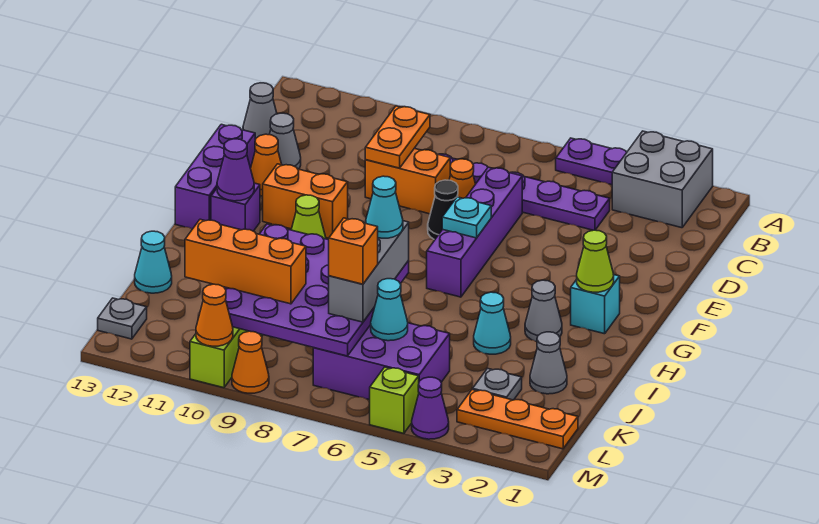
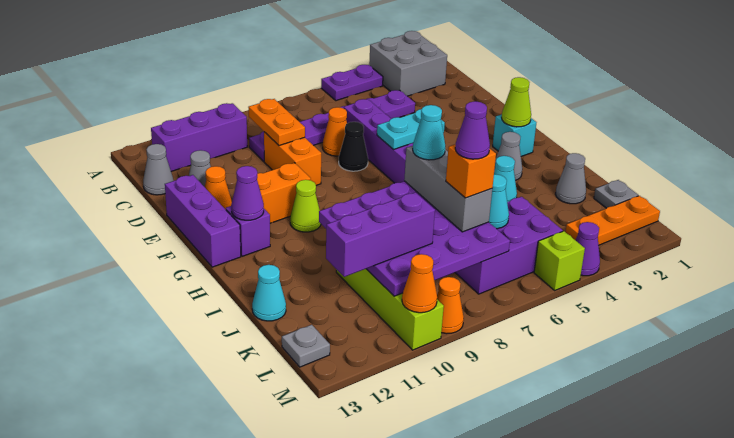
none -> purple brick B10:B12 level 1
orange brick D8:D9 level 1 -> orange brick D9:E9 level 1
cyan plate F6 level 2 -> cyan plate F5:F6 level 2
grey plate K3 level 1 -> grey plate K1 level 1
none -> purple cone K7 level 5
orange brick K9:K11 level 3 -> purple brick K9:K11 level 3

